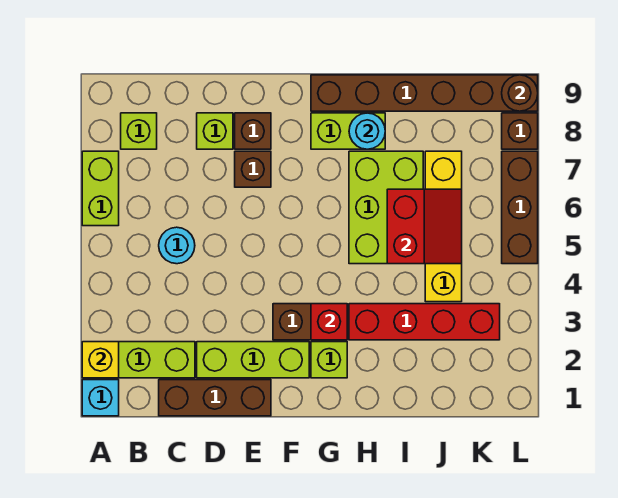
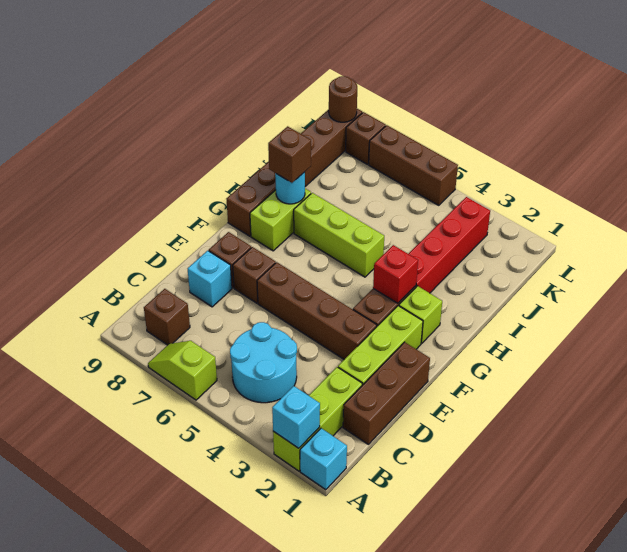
yellow brick A2 level 2 -> cyan brick A2 level 2
lime brick A6:A7 level 1 -> lime slope A6:A7 level 1 top 6
lime brick B8 level 1 -> brown brick B8 level 1
cyan round brick C5 level 1 -> cyan round brick B4:C5 level 1
lime brick D8 level 1 -> cyan brick D8 level 1
none -> brown brick E3:E6 level 1
lime brick H5:I7 level 1 -> lime brick H5:H7 level 1
none -> brown brick H8 level 3
red slope I5:J6 level 2 top I -> none
yellow brick J4:J7 level 1 -> none

